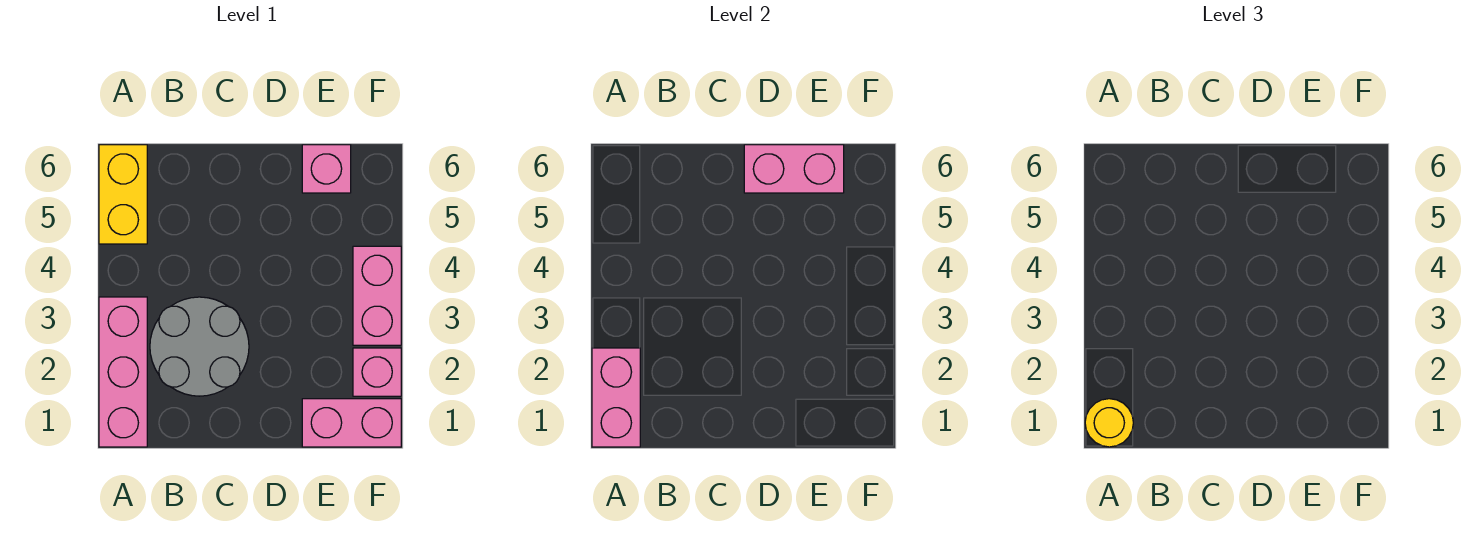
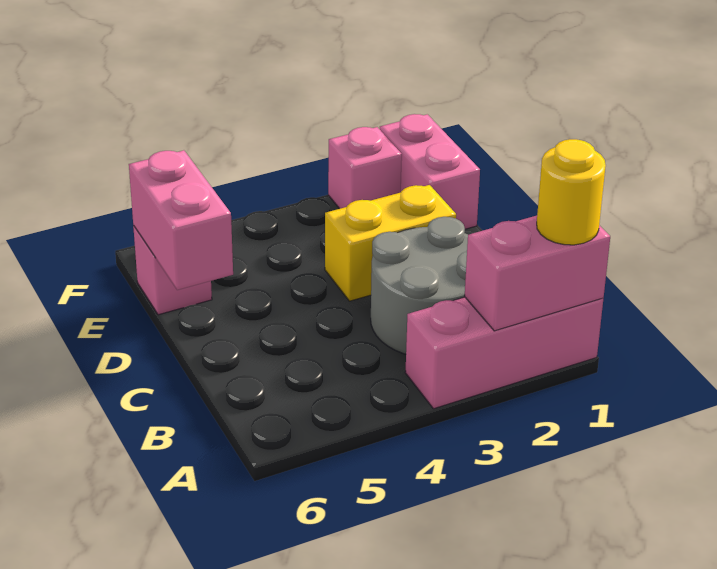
yellow brick A5:A6 level 1 -> yellow brick D2:D3 level 1
pink brick F3:F4 level 1 -> none

